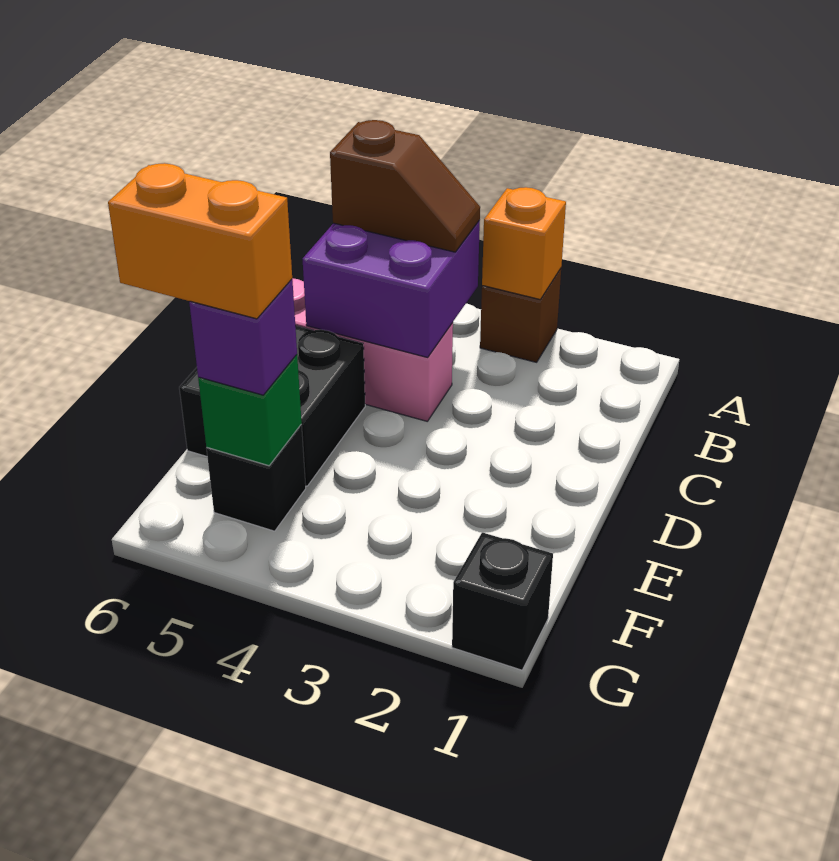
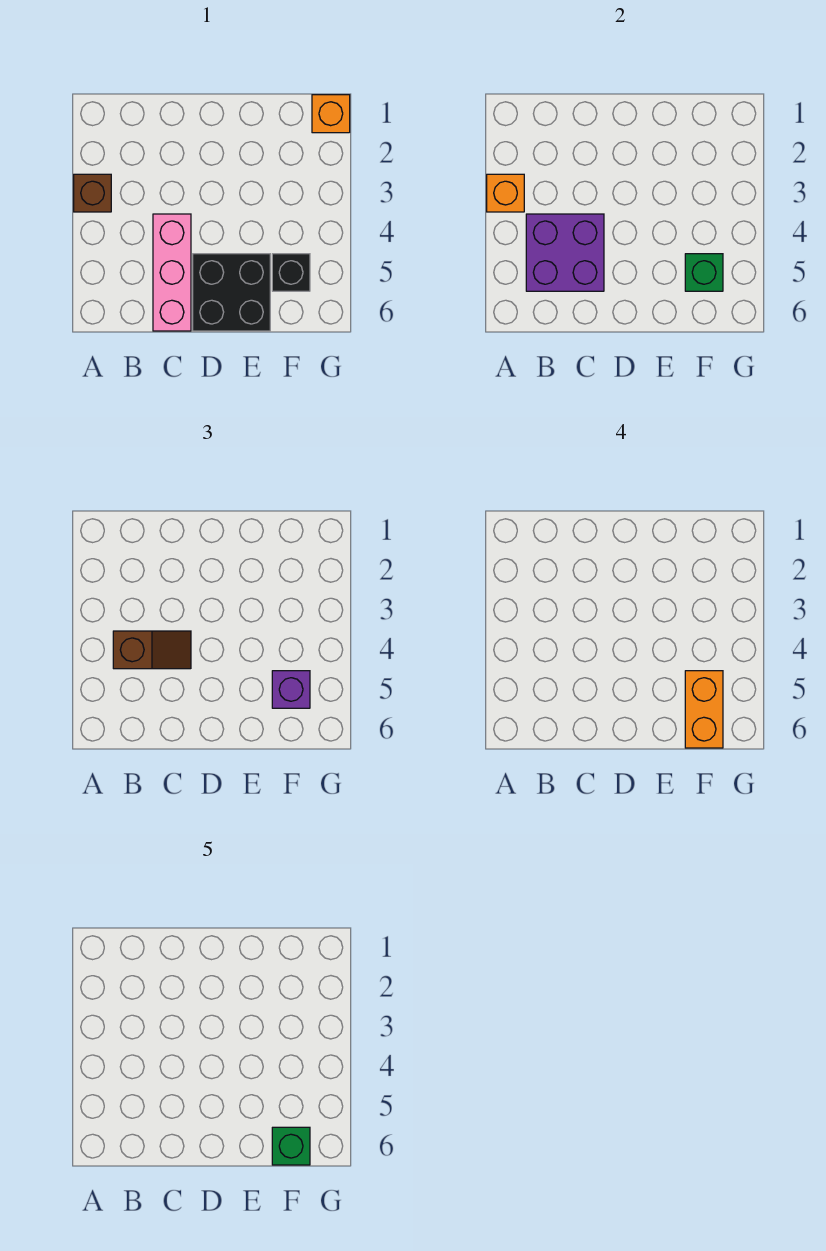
brown slope B4:B5 level 3 top 5 -> brown slope B4:C4 level 3 top B
none -> green brick F6 level 5
black brick G1 level 1 -> orange brick G1 level 1

